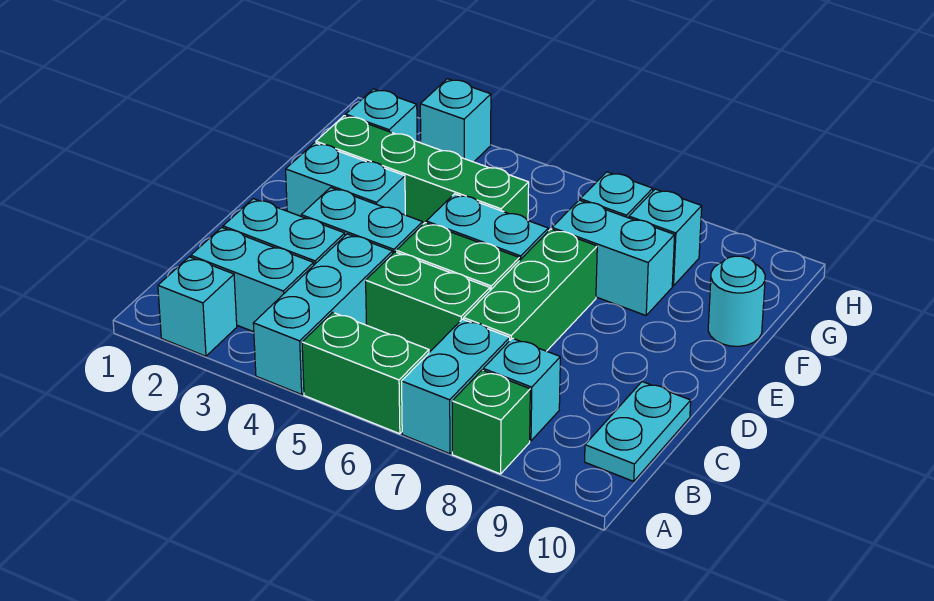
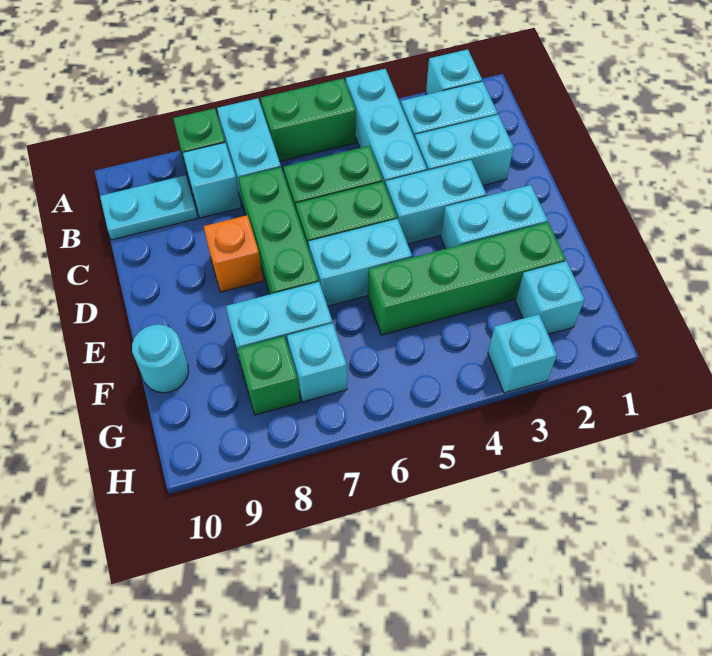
cyan plate B10:C10 level 1 -> cyan plate B9:B10 level 1
none -> orange brick D8 level 1
cyan brick G8 level 1 -> green brick G8 level 1

